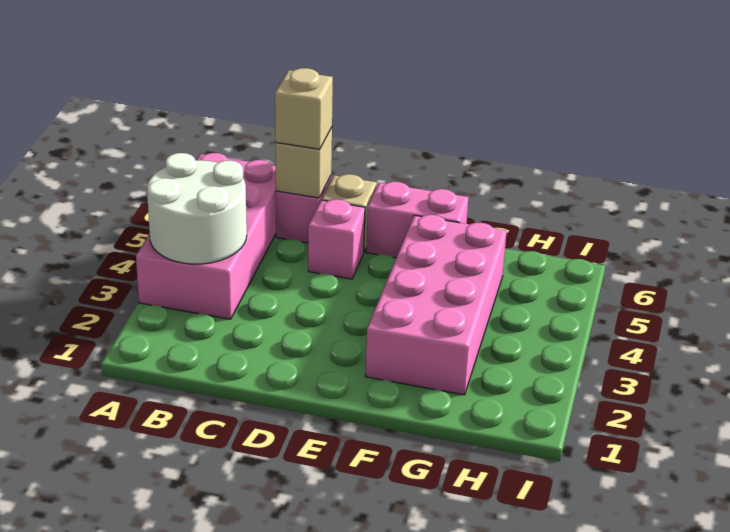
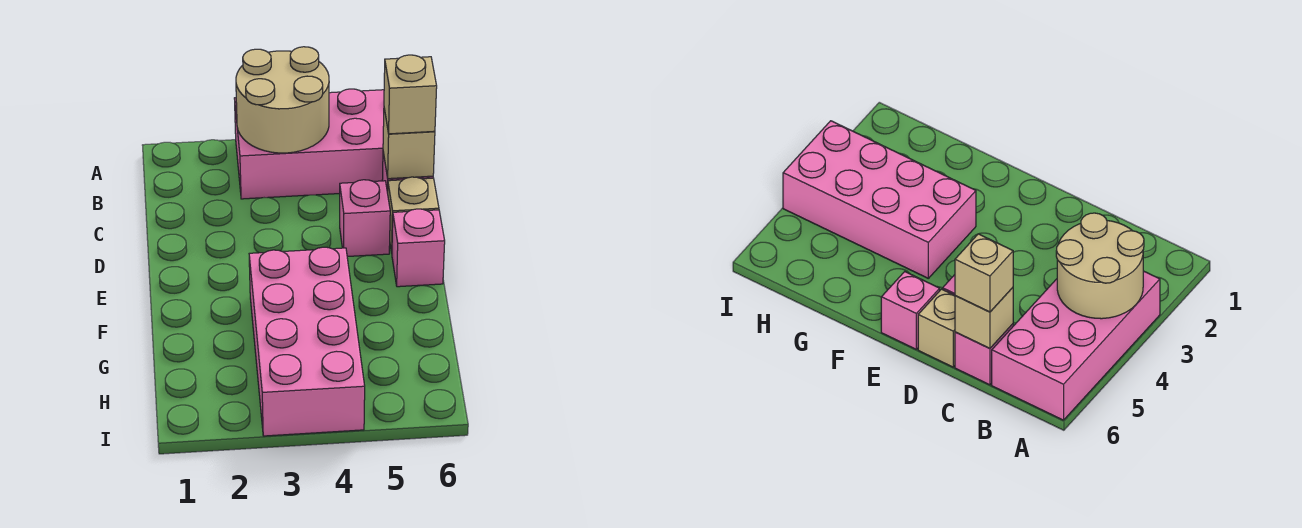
white round brick A3:B4 level 2 -> tan round brick A3:B4 level 2
pink brick E6:F6 level 1 -> pink brick E6 level 1
pink brick F2:G5 level 1 -> pink brick F3:I4 level 1

